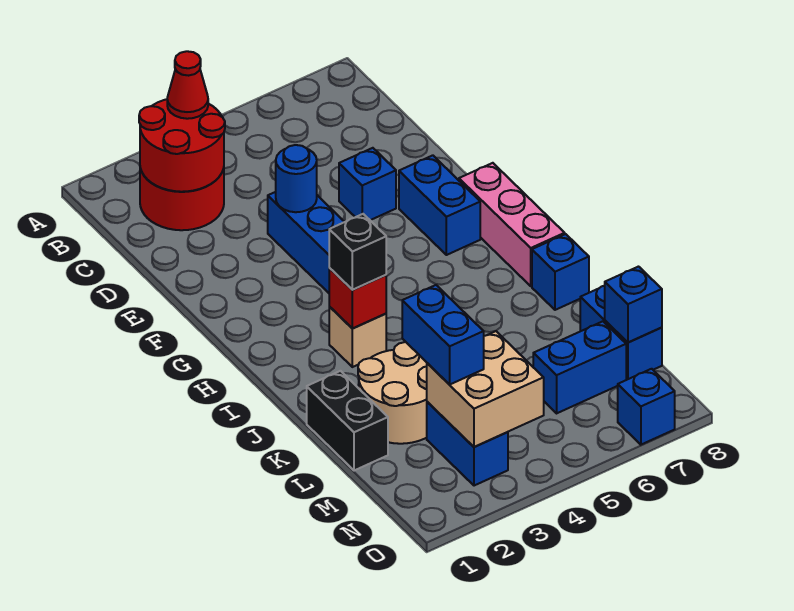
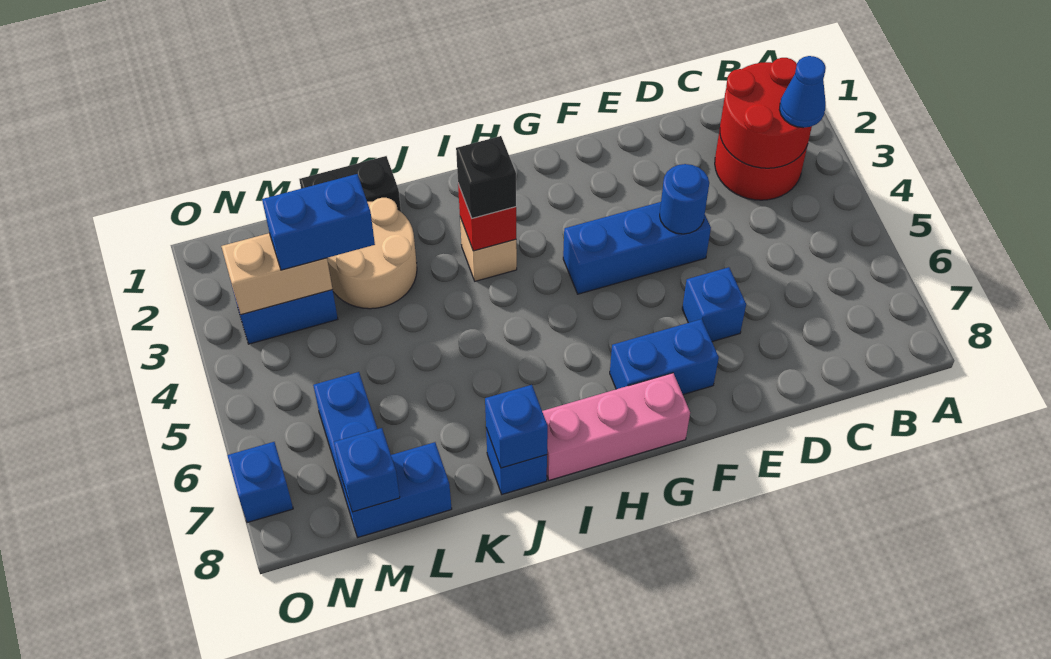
red cone B3 level 3 -> blue cone B3 level 3
none -> blue brick J8 level 2
tan brick M3:N4 level 2 -> tan brick M3:N3 level 2

